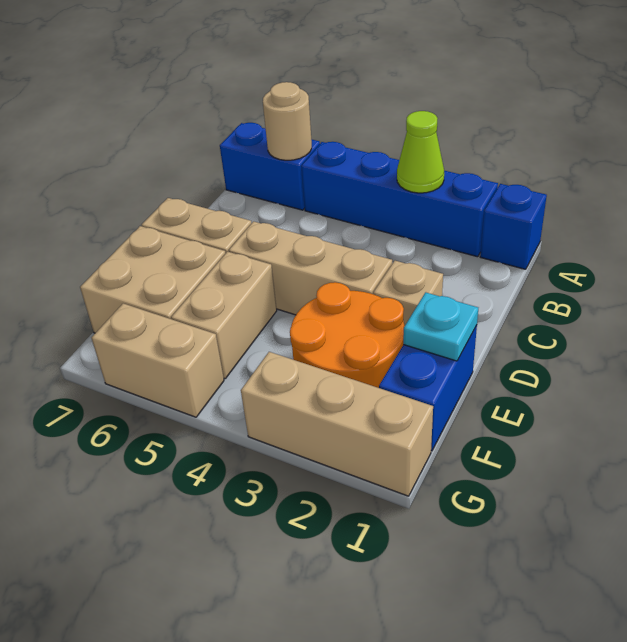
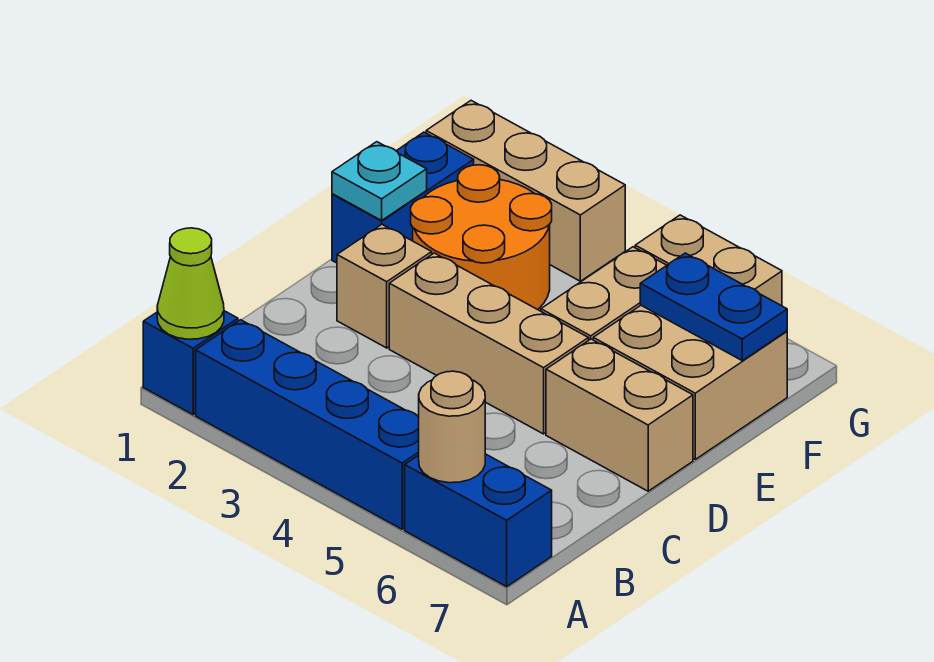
lime cone A3 level 2 -> lime cone A1 level 2
none -> blue plate F6:F7 level 2

